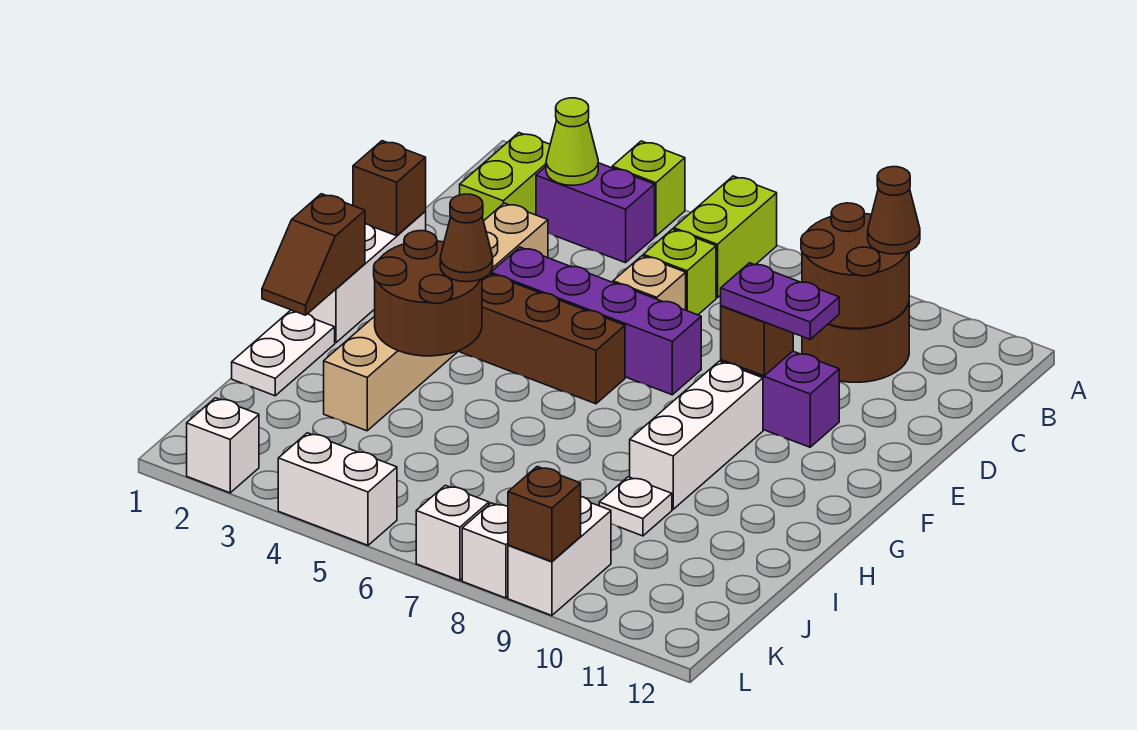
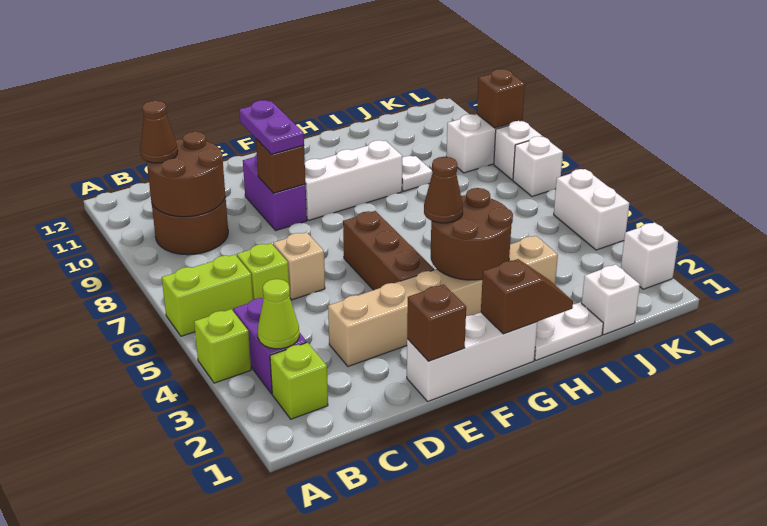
lime brick B2:C2 level 1 -> lime brick B2 level 1
purple brick E4:E7 level 1 -> none
none -> white brick J1 level 1

